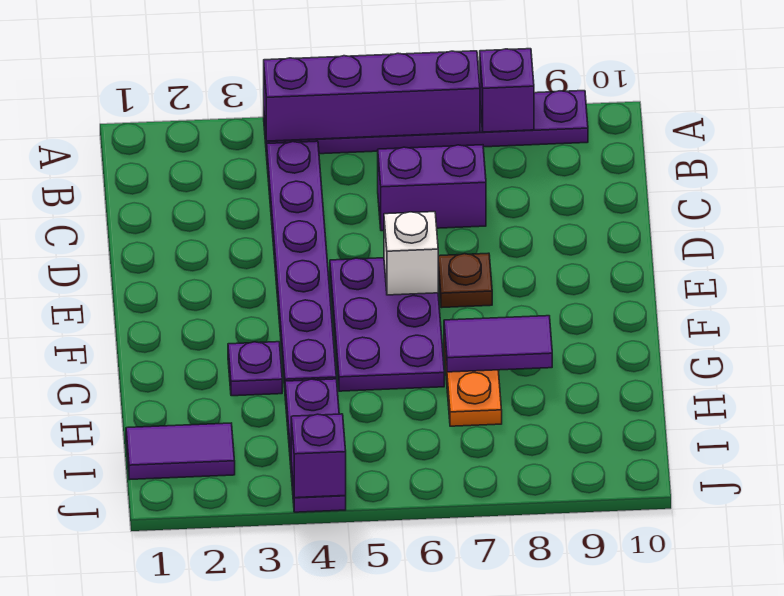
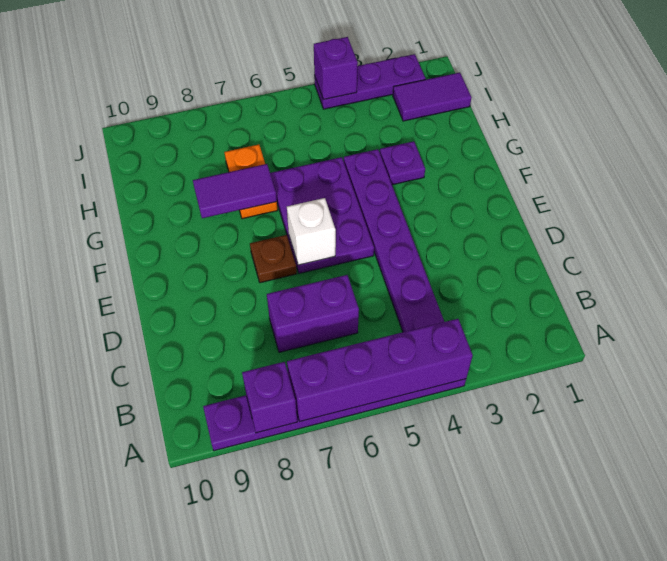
purple plate H4:J4 level 1 -> purple plate J2:J4 level 1

